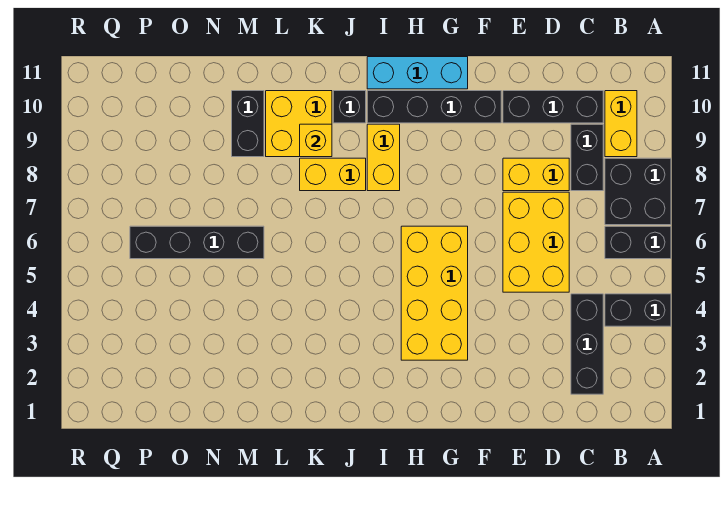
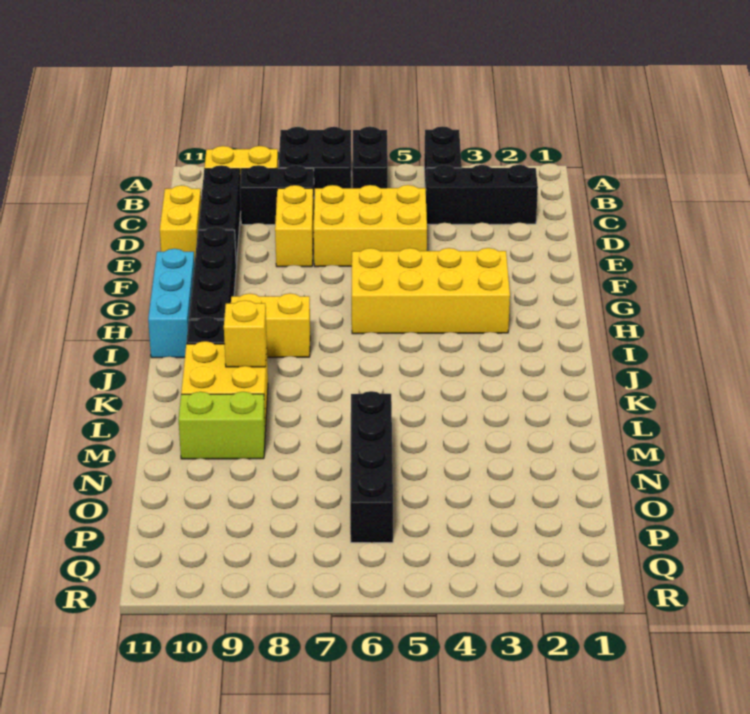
yellow brick J8:K8 level 1 -> yellow brick D11:E11 level 1
black brick M9:M10 level 1 -> lime brick M9:M10 level 1

